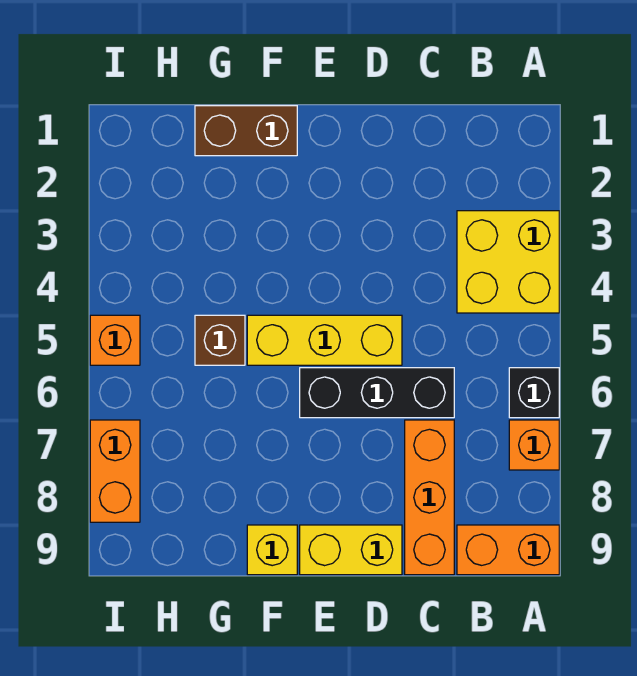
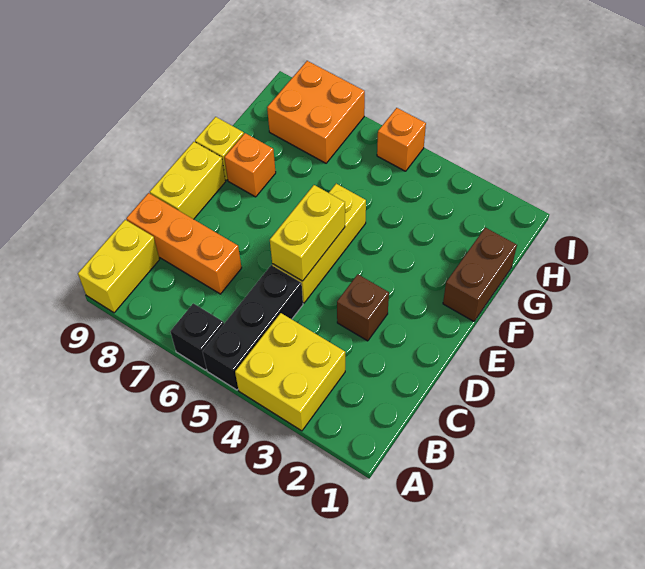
orange brick A7 level 1 -> orange brick F8 level 1
orange brick A9:B9 level 1 -> yellow brick A9:B9 level 1
black brick C6:E6 level 1 -> black brick A5:C5 level 1
none -> yellow brick D5:E5 level 2
brown brick G5 level 1 -> brown brick D3 level 1
orange brick I7:I8 level 1 -> orange brick H7:I8 level 1

